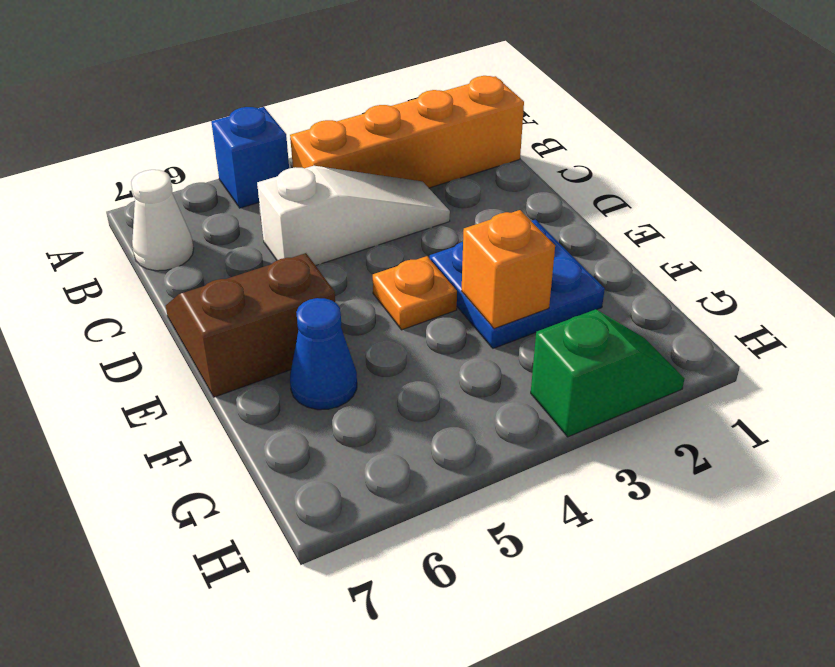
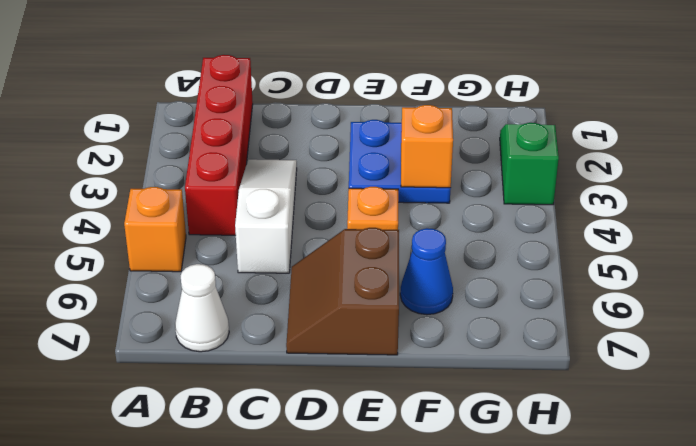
blue brick A5 level 1 -> orange brick A5 level 1
orange brick B1:B4 level 1 -> red brick B1:B4 level 1

